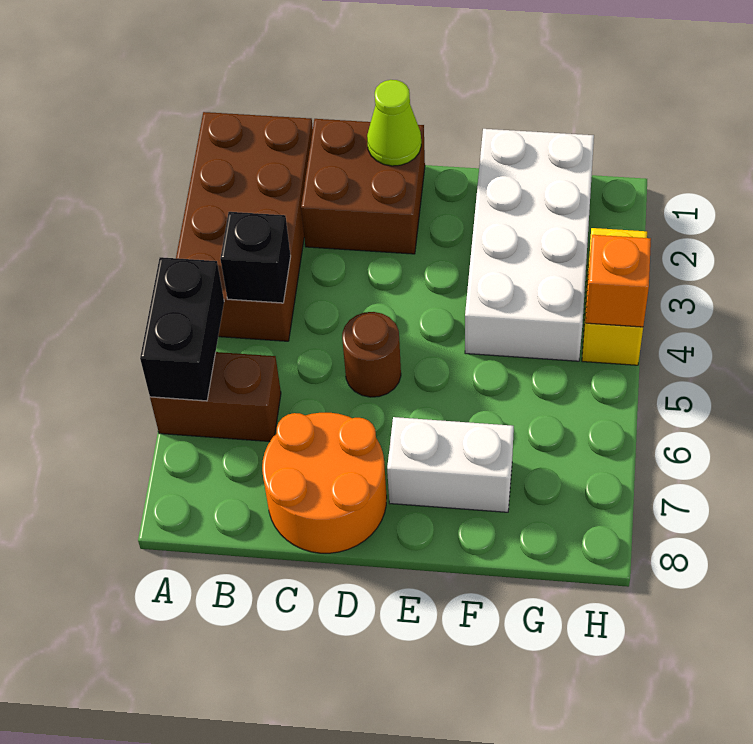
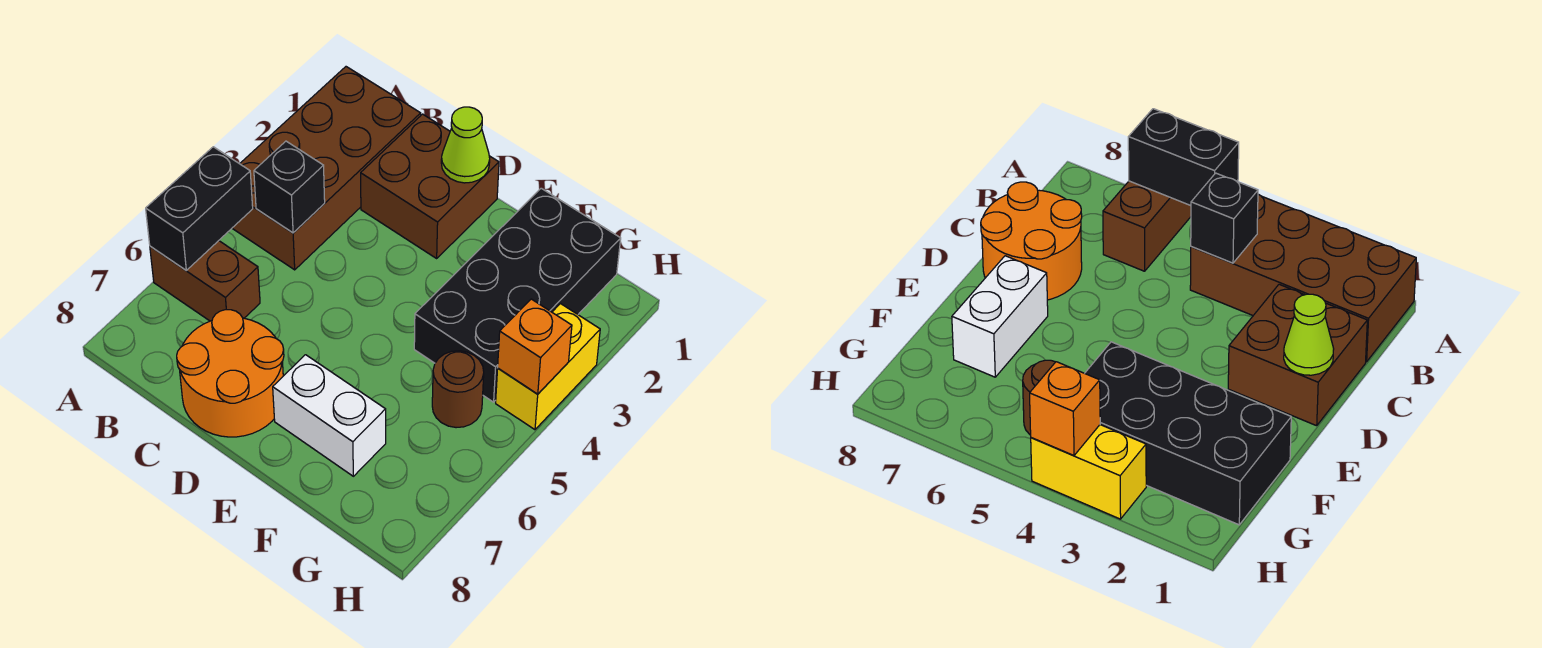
brown round brick D5 level 1 -> brown round brick G5 level 1
white brick F1:G4 level 1 -> black brick F1:G4 level 1

